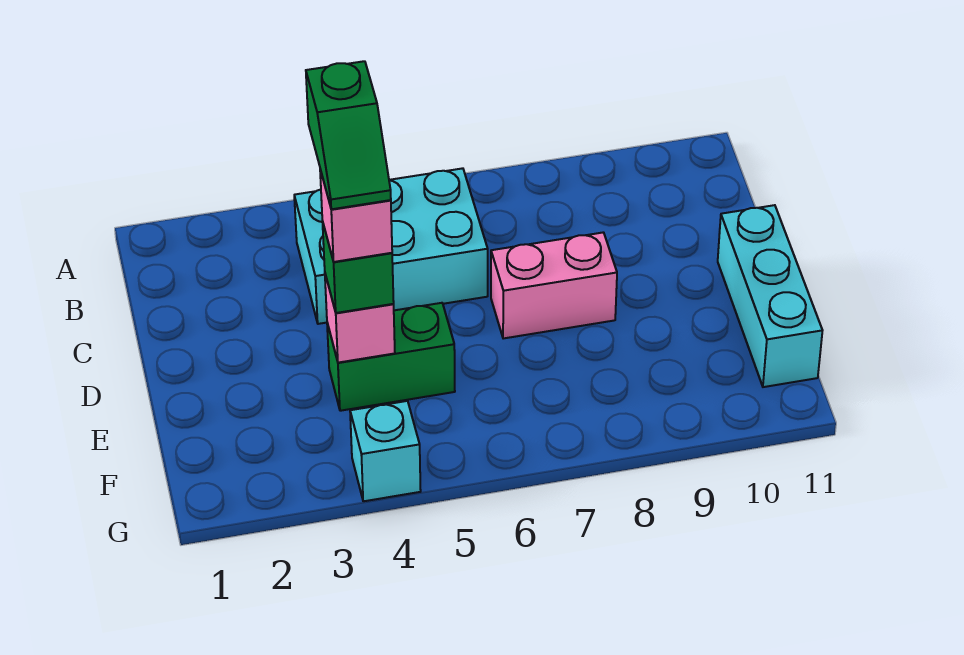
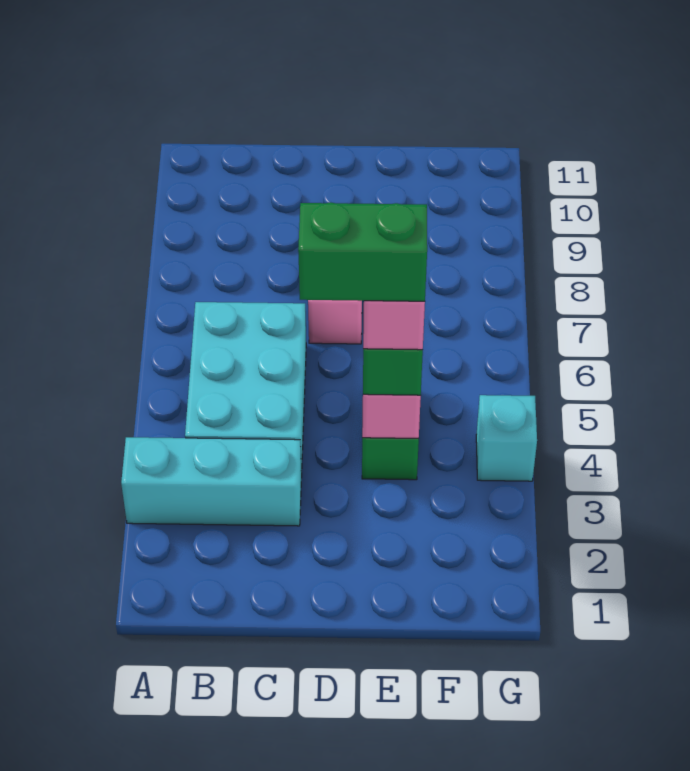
green slope D4:E4 level 5 top D -> green brick D4:E4 level 5
cyan brick D11:F11 level 1 -> cyan brick A3:C3 level 1

